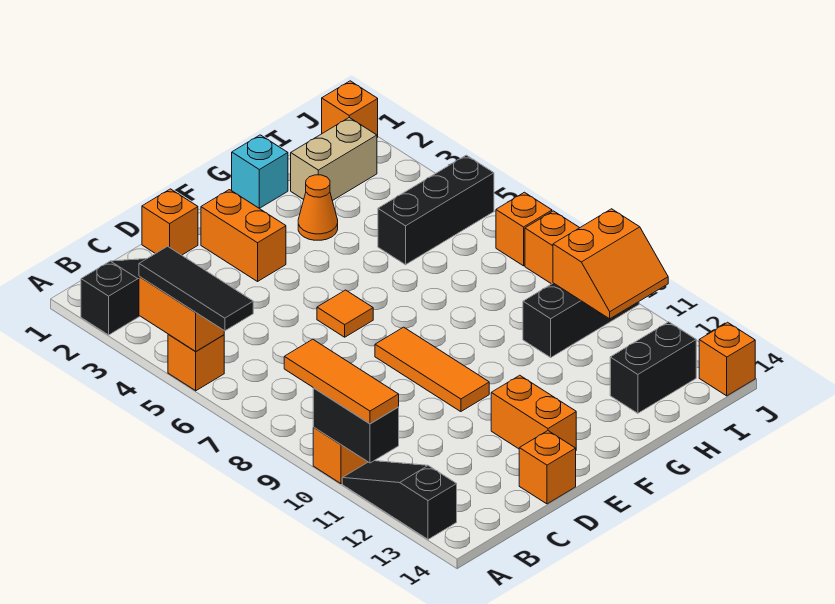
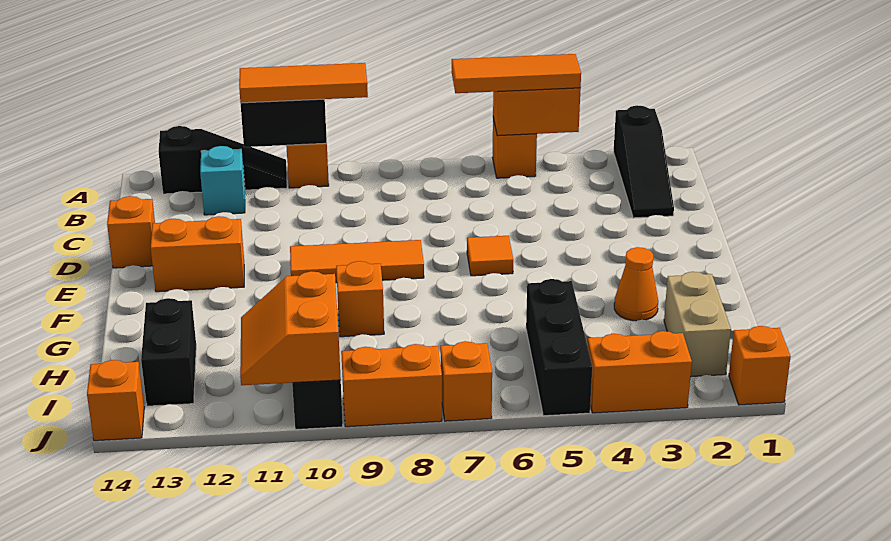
black tile A4:A6 level 3 -> orange tile A4:A6 level 3
orange brick D1 level 1 -> orange brick G9 level 1
orange brick E2:E3 level 1 -> orange brick J3:J4 level 1
cyan brick G1 level 1 -> cyan brick B12 level 1

